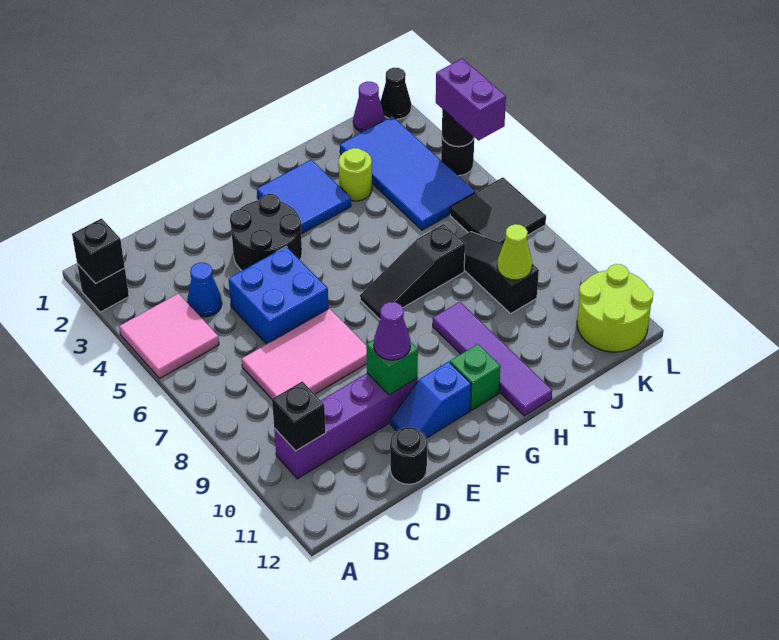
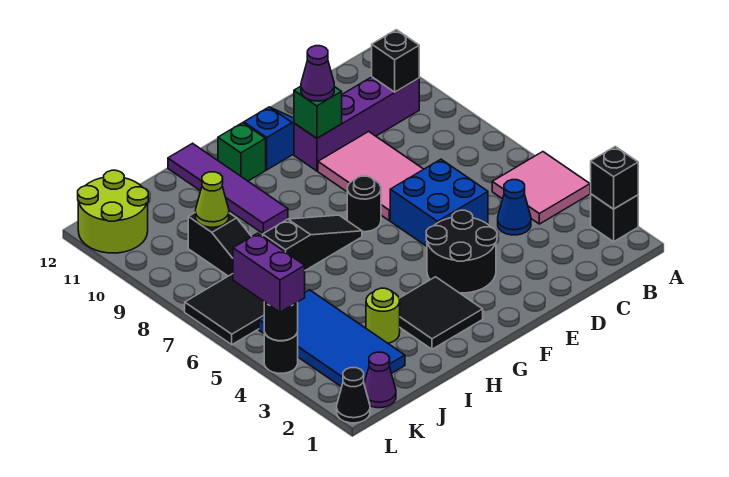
pink tile C7:E8 level 1 -> pink tile D7:E9 level 1
black round brick D12 level 1 -> black round brick F7 level 1
blue tile G2:H3 level 1 -> black tile G2:H3 level 1

